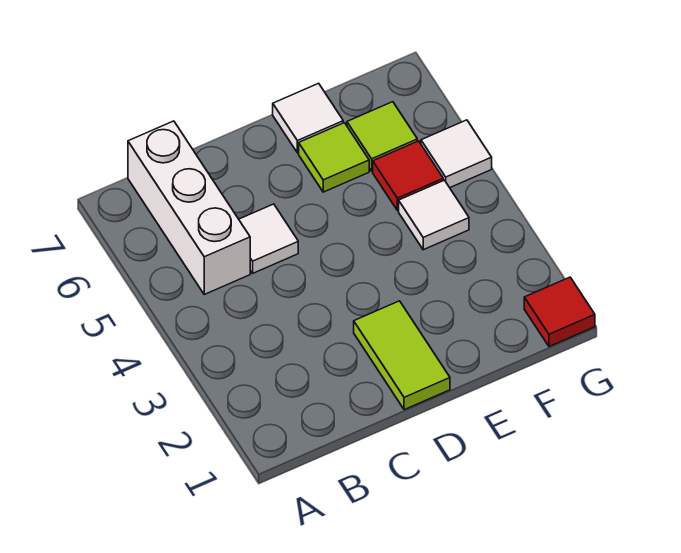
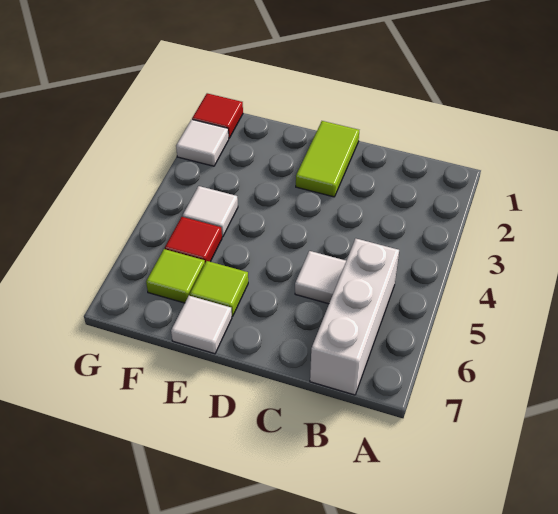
white tile G5 level 1 -> white tile G2 level 1

